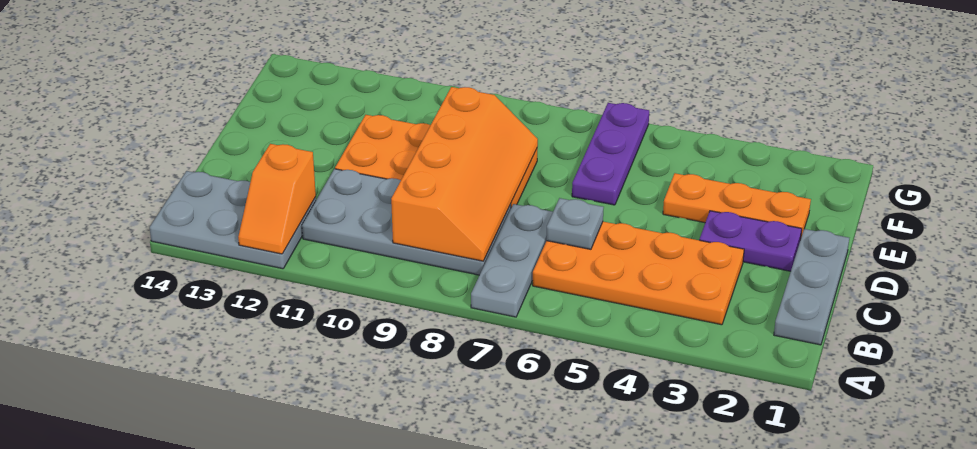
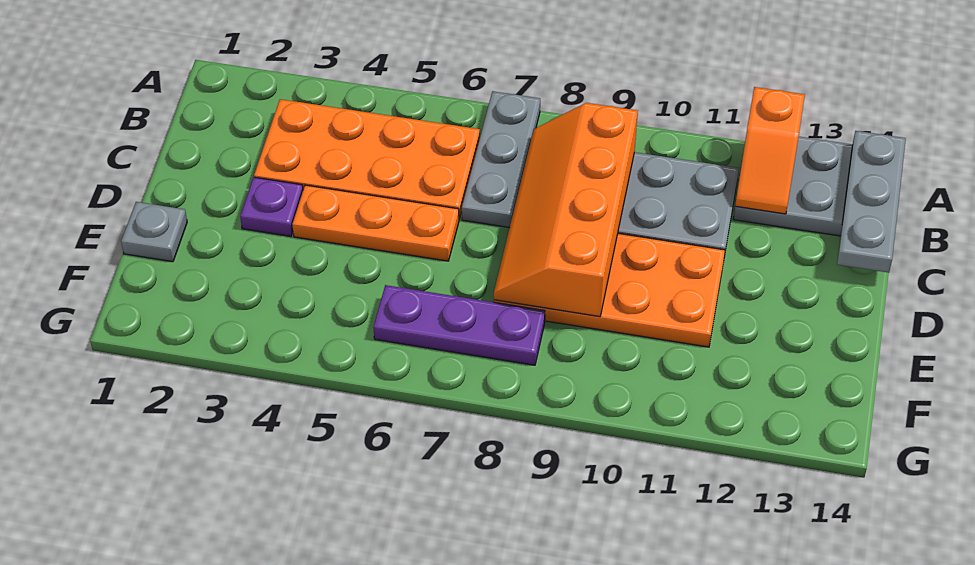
orange slope A12:B12 level 2 top B -> orange slope A12:B12 level 2 top A
grey plate B1:D1 level 1 -> grey plate A14:C14 level 2
grey plate C6 level 2 -> grey plate E1 level 1
purple plate D2:D3 level 1 -> purple plate D3 level 1
orange plate E2:E4 level 1 -> orange plate D4:D6 level 1
purple plate E6:G6 level 1 -> purple plate F6:F8 level 1

